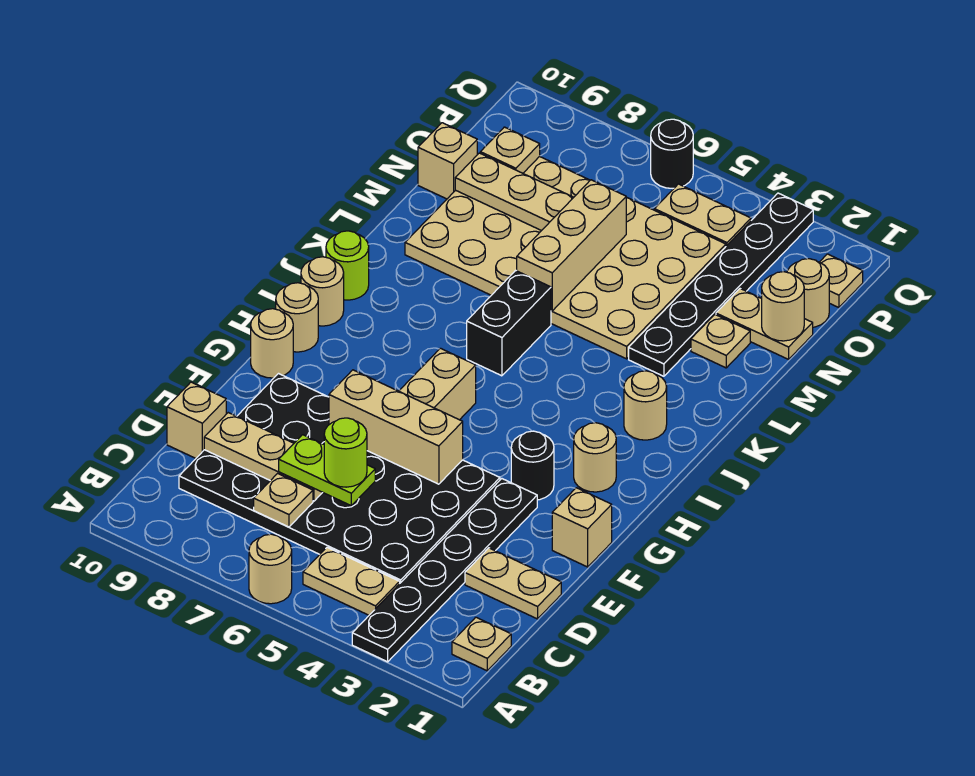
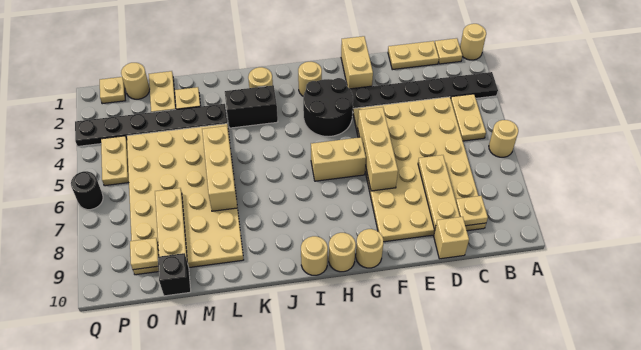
black plate C4:F9 level 1 -> tan plate C4:F9 level 1
tan plate C7 level 2 -> tan plate C9 level 2
tan plate D1:D2 level 1 -> tan plate C1:D1 level 1
lime plate D6:D7 level 3 -> none
lime round brick D6 level 4 -> none
tan brick F1 level 1 -> tan brick F1:F2 level 1
black round brick G3 level 1 -> black round brick G3:H4 level 1
black brick J6:K6 level 1 -> black brick J3:K3 level 1
lime round brick J10 level 1 -> none
tan brick L6:N6 level 2 -> tan brick L5:L7 level 2
tan round brick N1 level 2 -> tan round brick A1 level 1
tan brick N10 level 1 -> black brick N10 level 1

